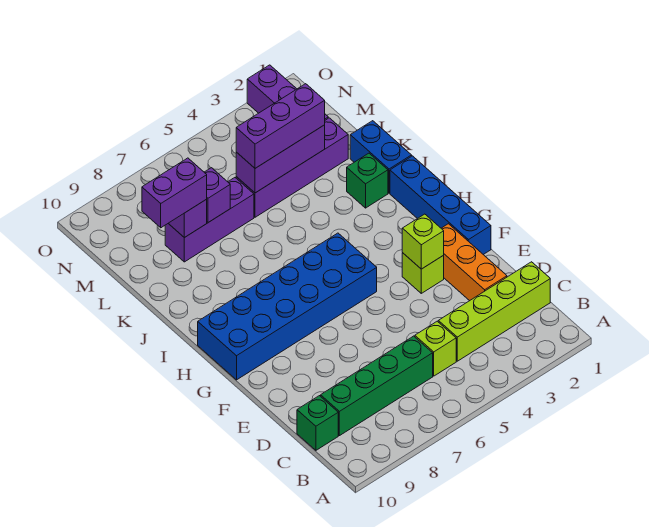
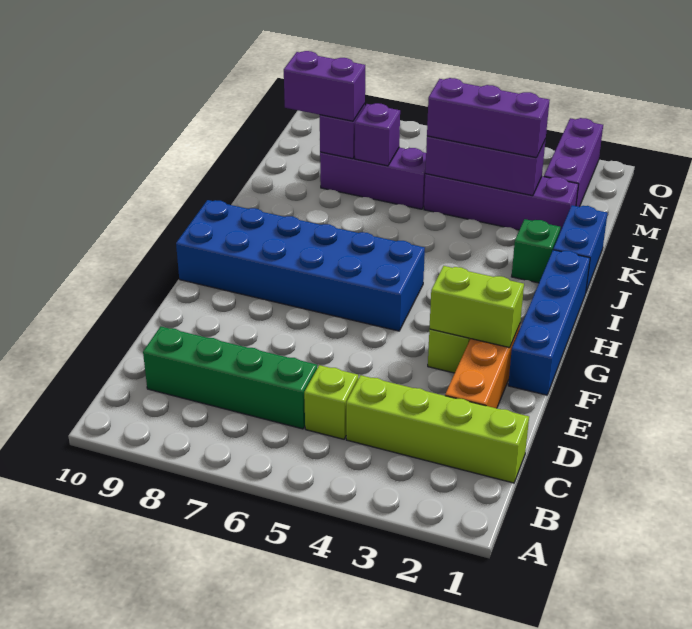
green brick C10 level 1 -> none
lime brick F3 level 2 -> lime brick F2:F3 level 2

